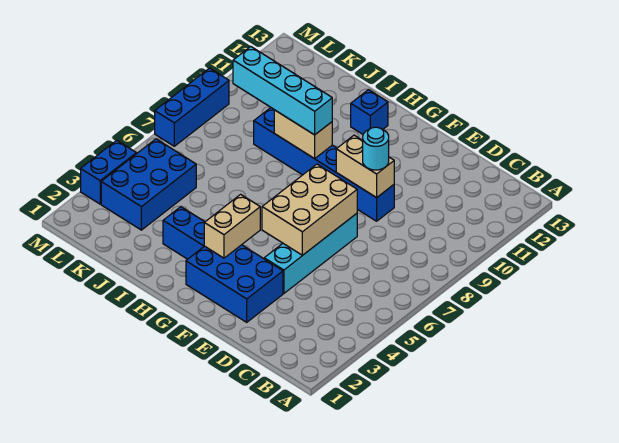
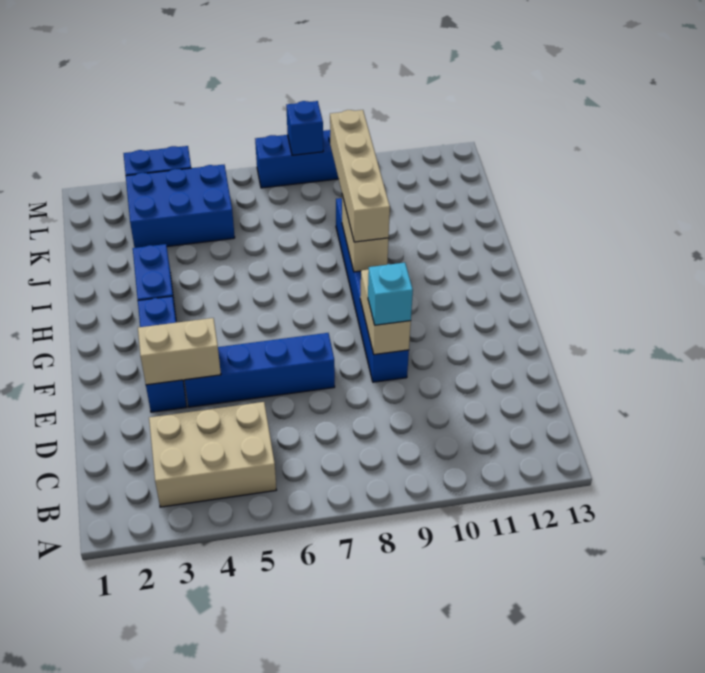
blue brick E2:G3 level 1 -> blue brick E3:G3 level 1
cyan brick E4:E7 level 1 -> blue brick E4:E7 level 1
tan brick E5:F7 level 2 -> tan brick B3:C5 level 1
cyan round brick E9 level 3 -> cyan brick E9 level 3
tan brick G3:G4 level 2 -> tan brick E3:E4 level 2
cyan brick H9:K9 level 3 -> tan brick H9:K9 level 3
blue brick H12 level 1 -> blue brick M8 level 2

